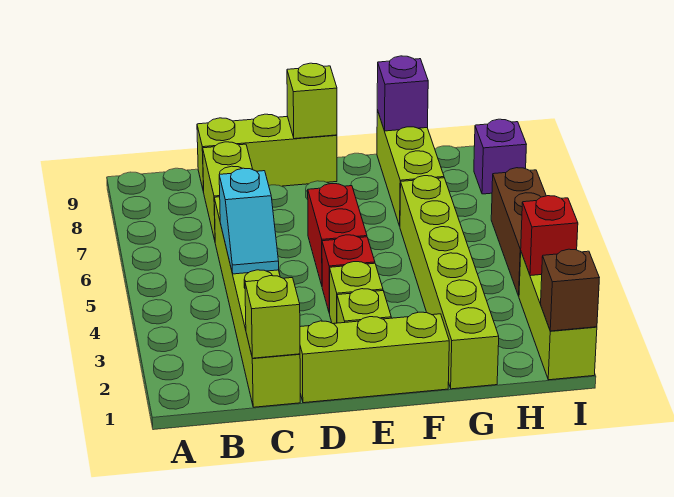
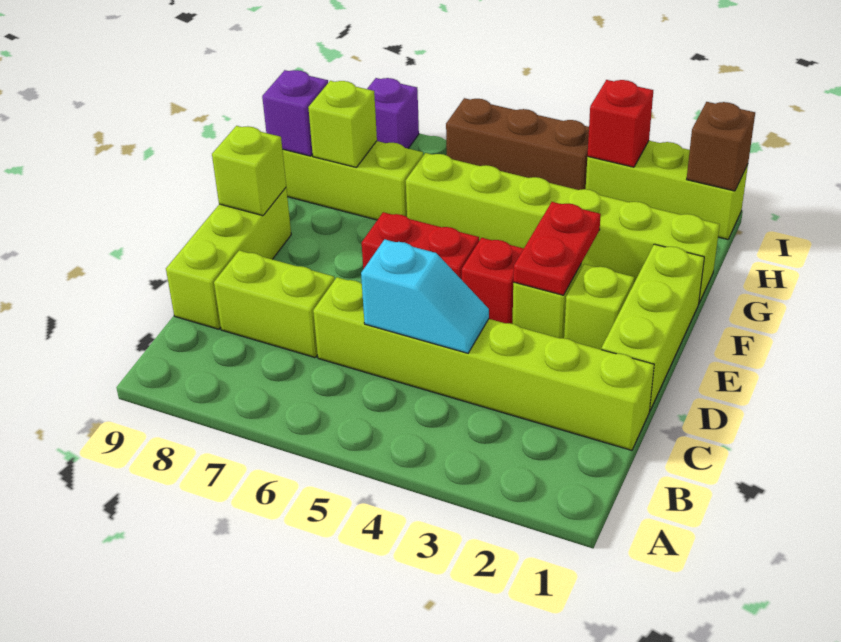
lime brick C1 level 2 -> lime brick G8 level 2
none -> red plate E3:F3 level 2

